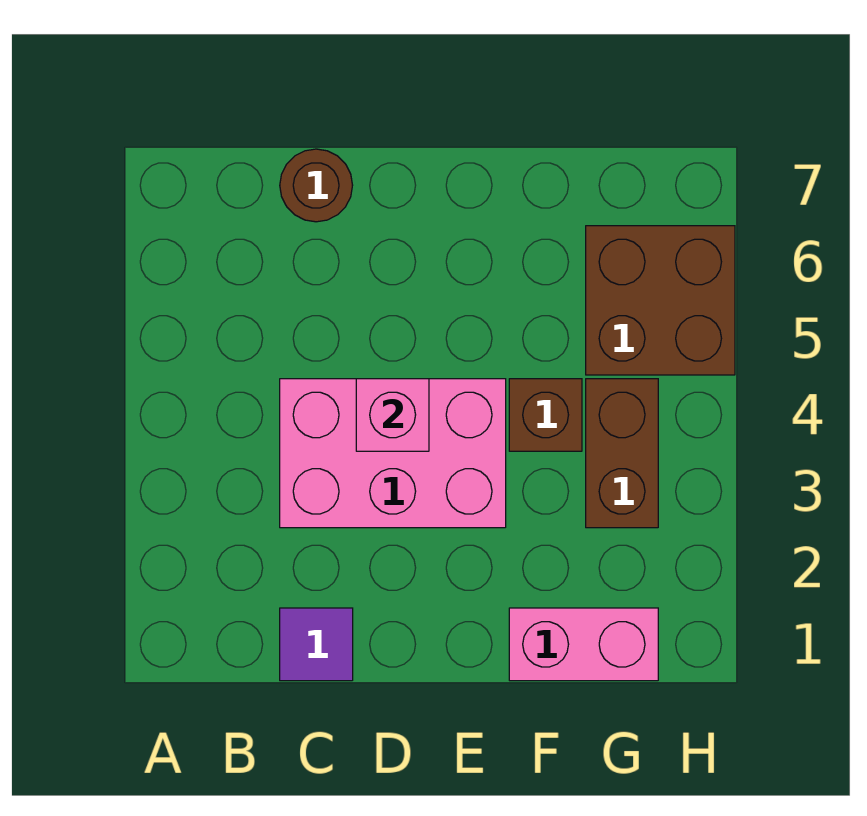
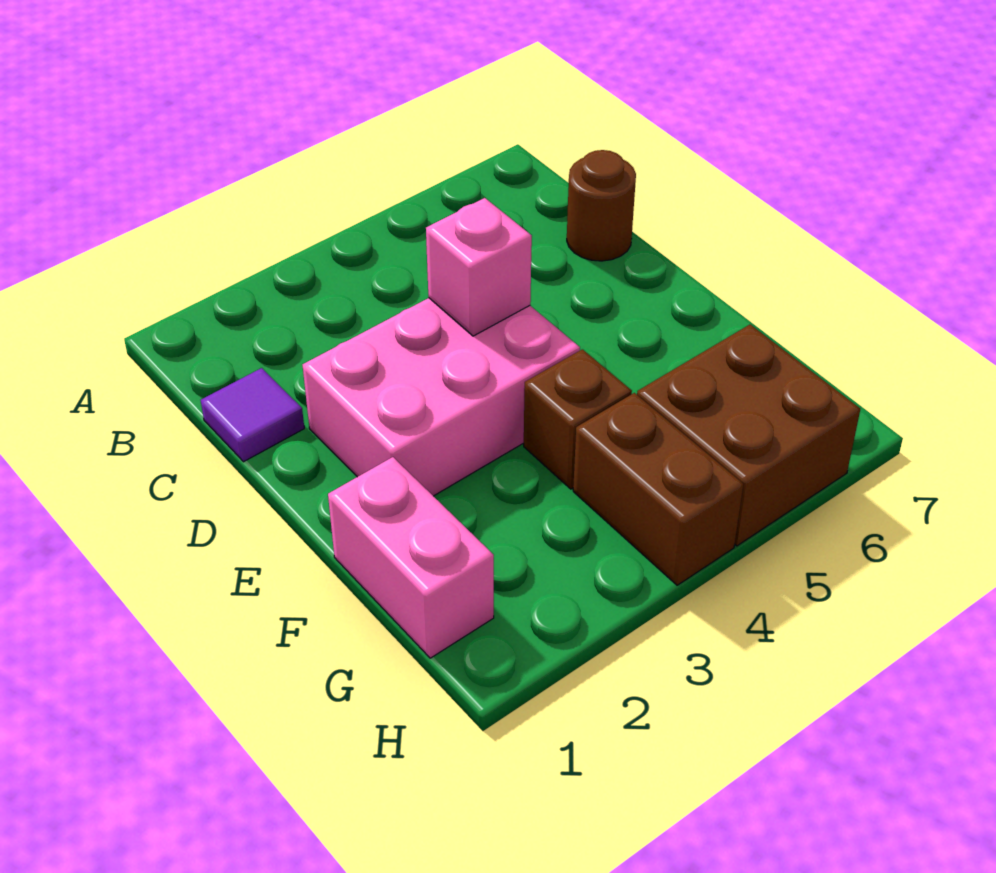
pink brick C3:E4 level 1 -> pink brick D2:E4 level 1
brown brick G3:G4 level 1 -> brown brick G4:H4 level 1

